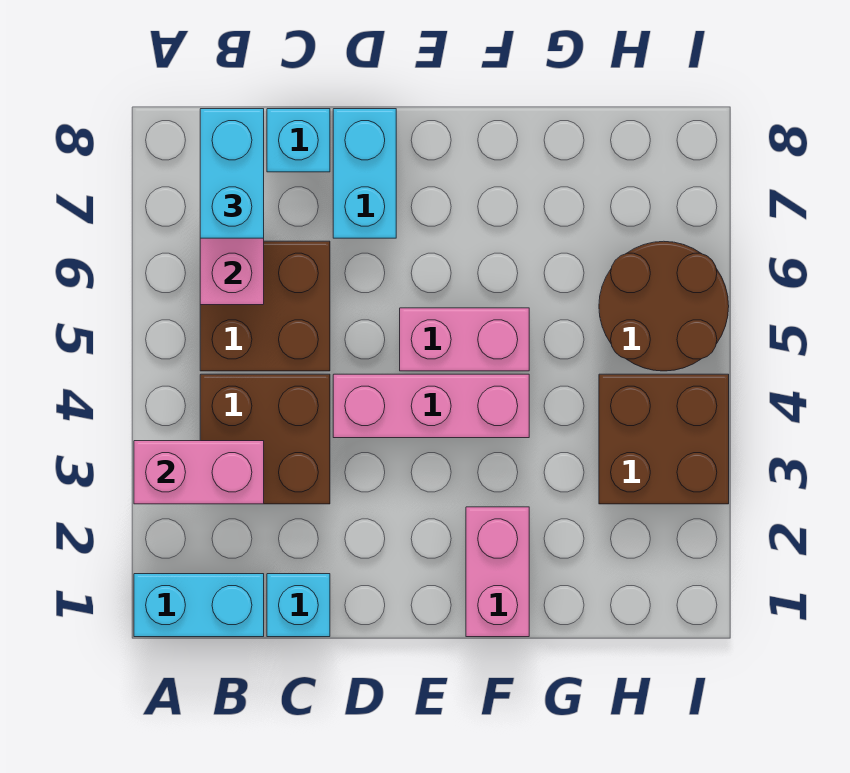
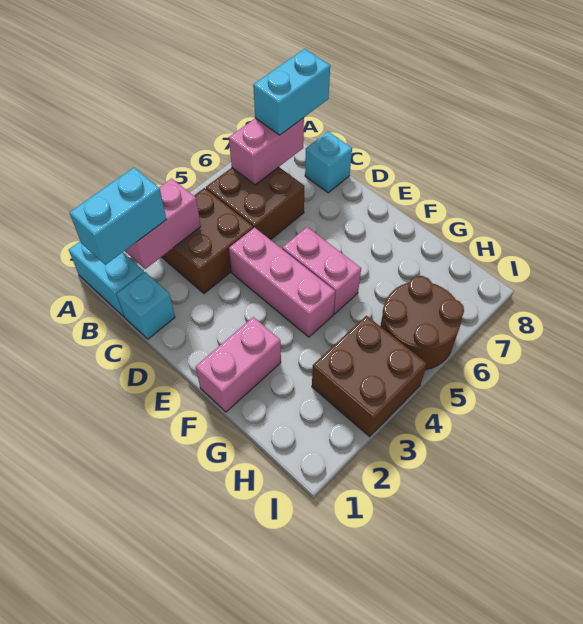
pink brick A3:B3 level 2 -> pink brick B2:B3 level 2
cyan brick D7:D8 level 1 -> cyan brick B1:B2 level 3

